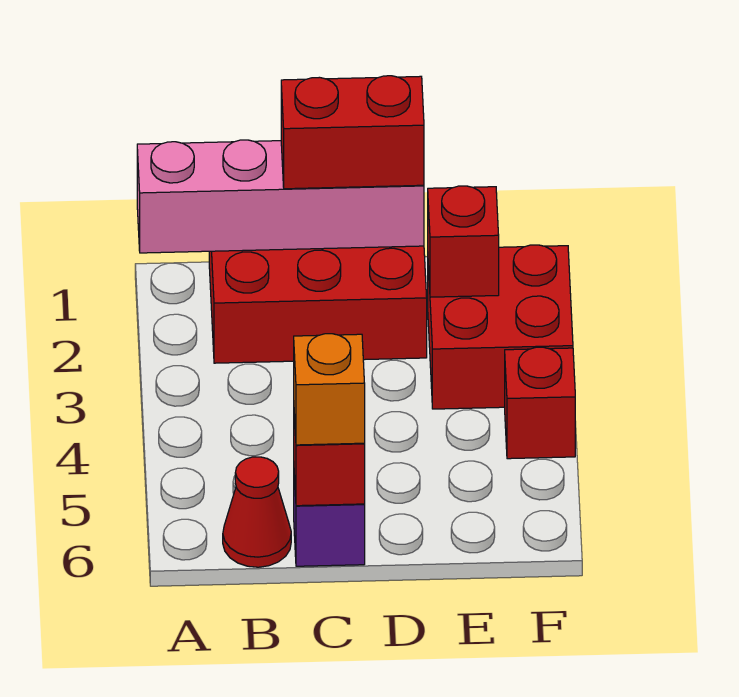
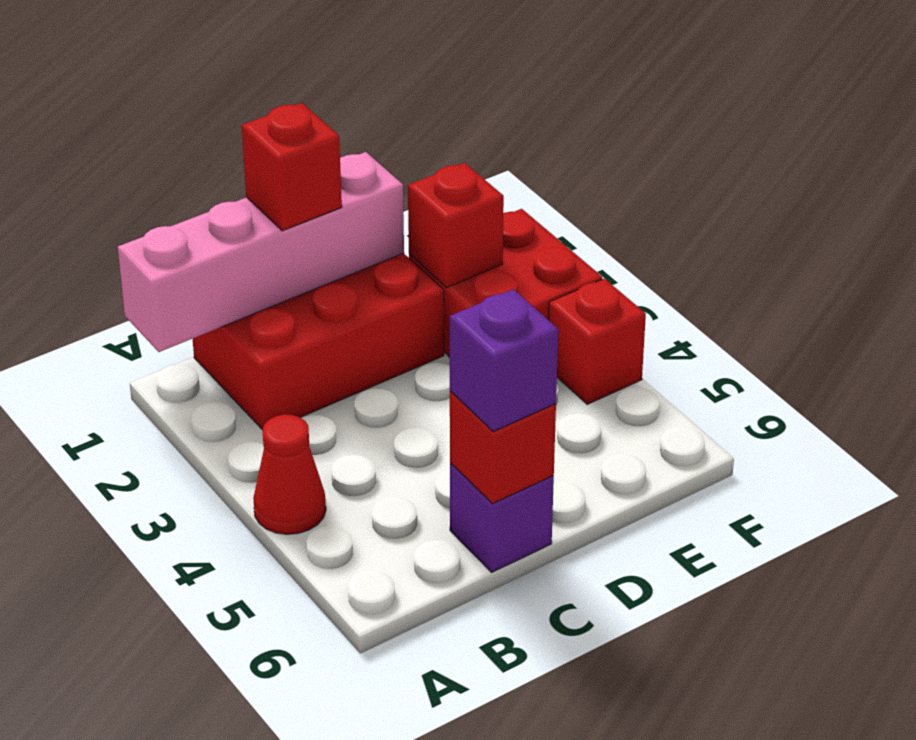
red cone B6 level 1 -> red cone A4 level 1
red brick C1:D1 level 3 -> red brick C1 level 3
orange brick C6 level 3 -> purple brick C6 level 3

